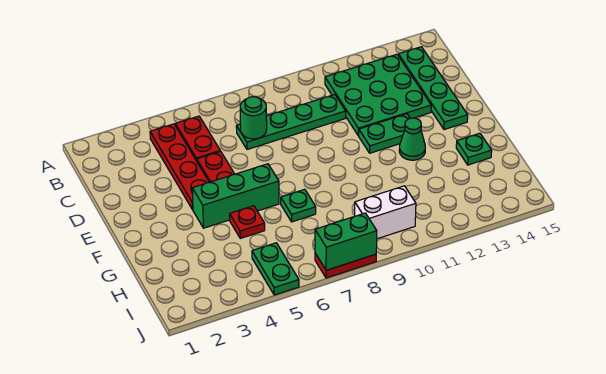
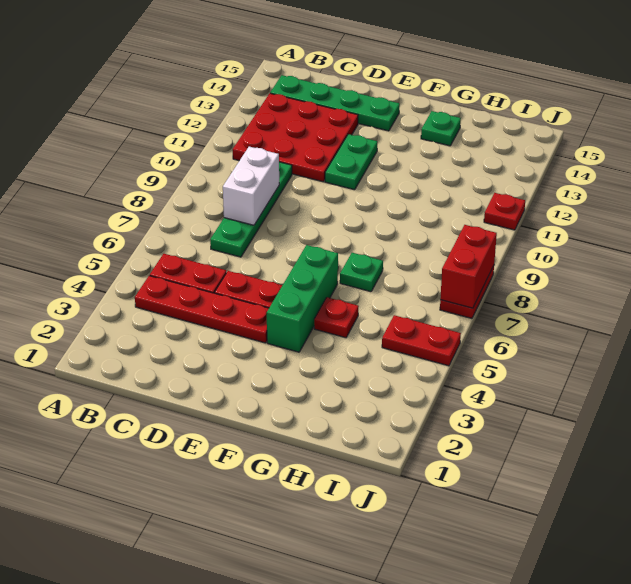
green plate B11:D13 level 1 -> red plate B11:D13 level 1
green round brick C7 level 2 -> none
green cone F12 level 1 -> none
green plate I5:J5 level 1 -> red plate I5:J5 level 1
white brick I9:I10 level 1 -> white brick C8:C9 level 2
green brick J7:J8 level 2 -> red brick J7:J8 level 2
none -> red plate J11 level 1

